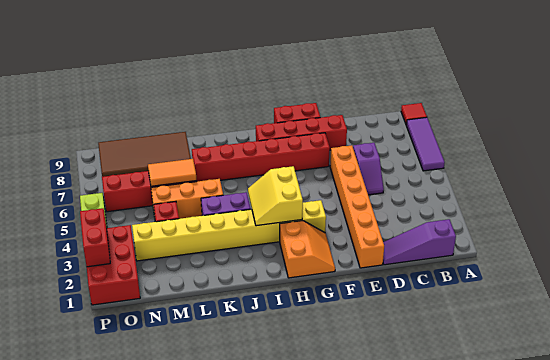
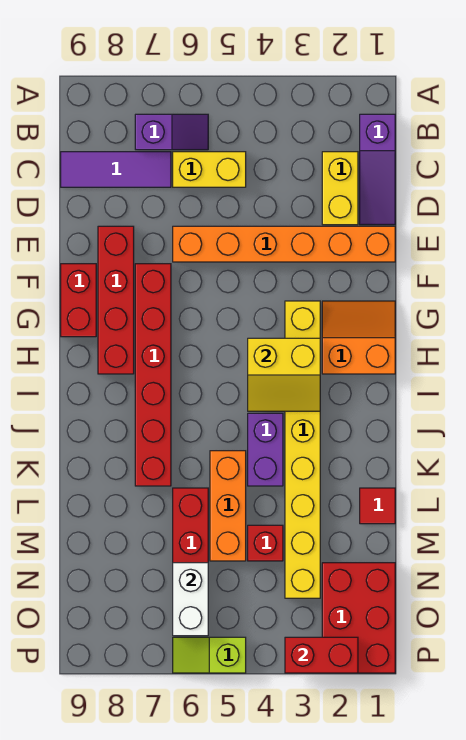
purple tile A6:A8 level 1 -> purple tile C7:C9 level 1
red tile A9 level 1 -> red tile L1 level 1
none -> yellow brick C2:D2 level 1
none -> yellow brick C5:C6 level 1
purple slope D5:D6 level 1 top 6 -> purple slope B6:B7 level 1 top 7
orange tile L6:M6 level 2 -> none
brown tile L8:O9 level 1 -> none
none -> white brick N6:O6 level 2
red brick O1:P3 level 1 -> red brick N1:P2 level 1

